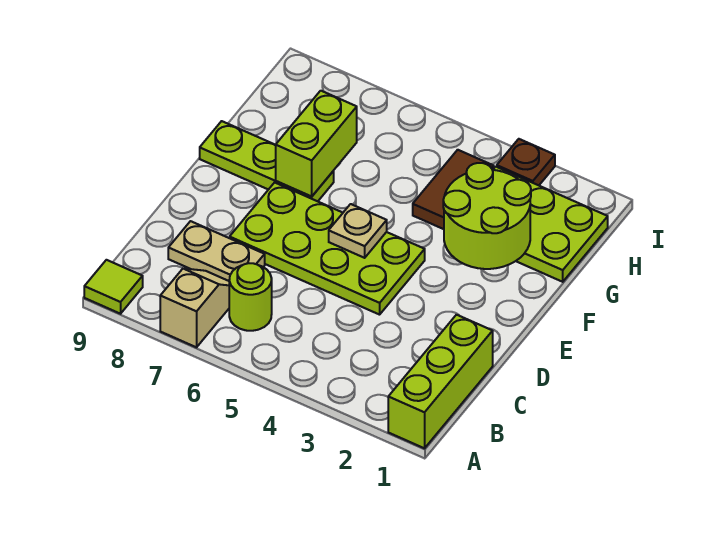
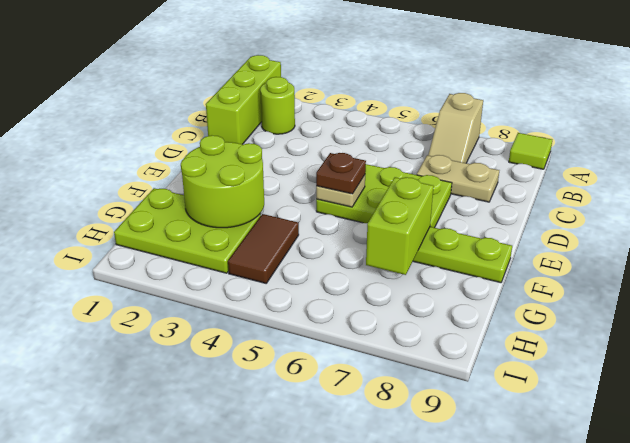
lime round brick B6 level 1 -> lime round brick B2 level 1
lime plate D4:E7 level 1 -> lime plate D5:E7 level 1
brown plate I3 level 1 -> brown plate E5 level 3

